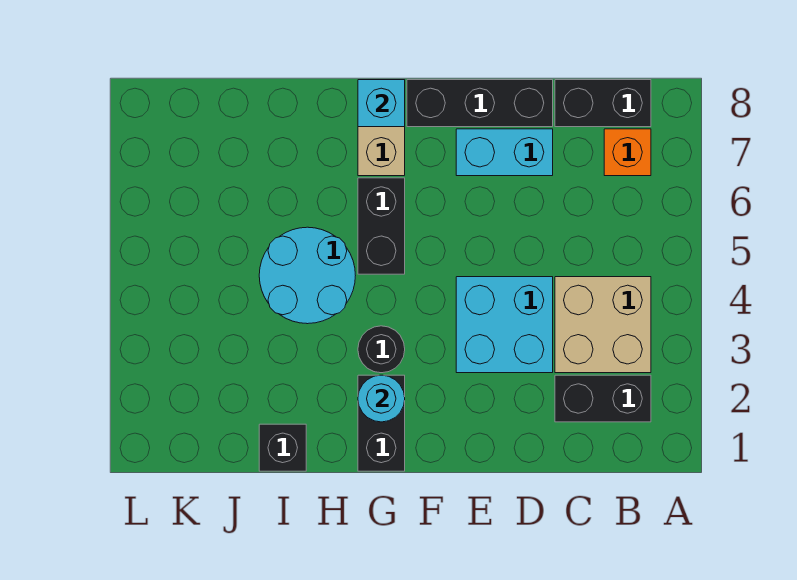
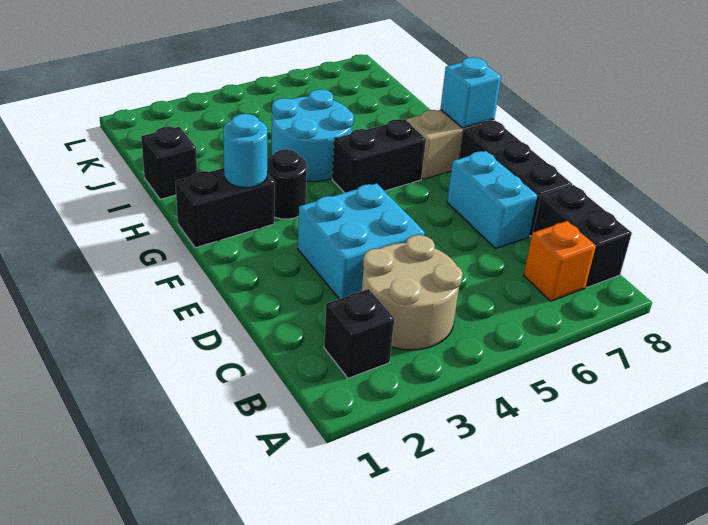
black brick B2:C2 level 1 -> black brick B2 level 1
tan brick B3:C4 level 1 -> tan round brick B3:C4 level 1

